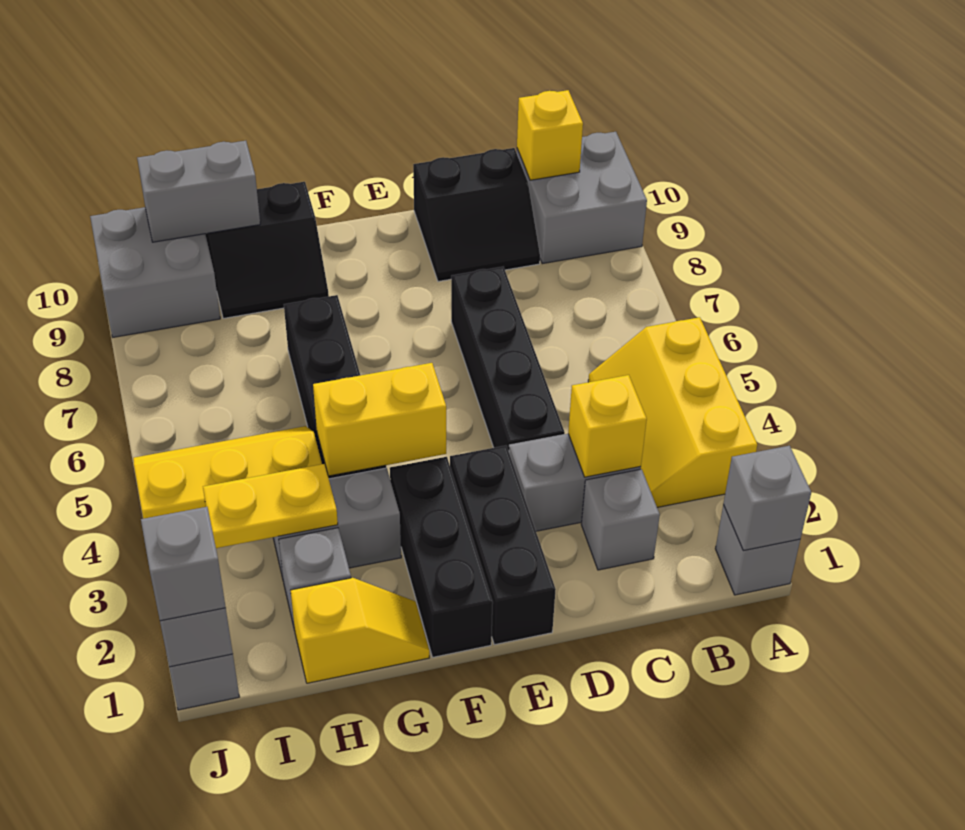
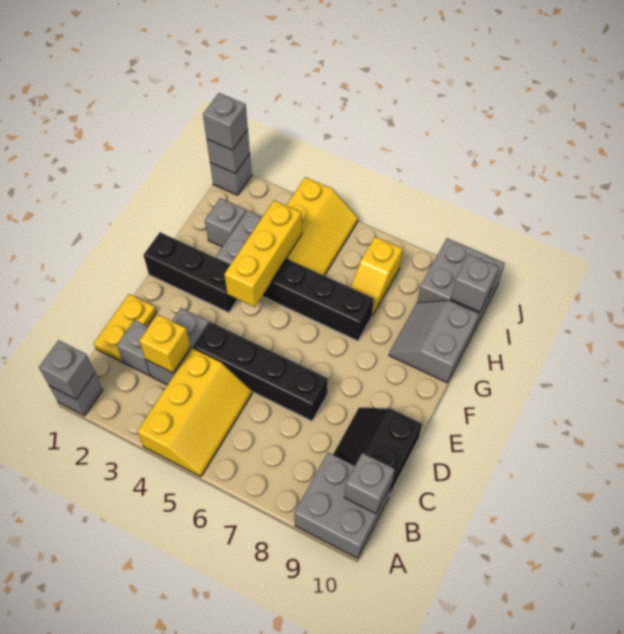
yellow slope A3:B5 level 1 top A -> yellow slope A4:C5 level 1 top 4
yellow brick B10 level 2 -> grey brick B10 level 2
black brick E1:E3 level 1 -> none
yellow brick F4:G4 level 2 -> yellow brick F4:H4 level 2
yellow slope G1:H1 level 1 top H -> yellow slope H7:I7 level 1 top I
black slope G9:H10 level 1 top 10 -> grey slope G9:H10 level 1 top 10
yellow plate H3:I3 level 2 -> yellow plate C1:D1 level 1
grey brick H10:I10 level 2 -> grey brick I10 level 2

